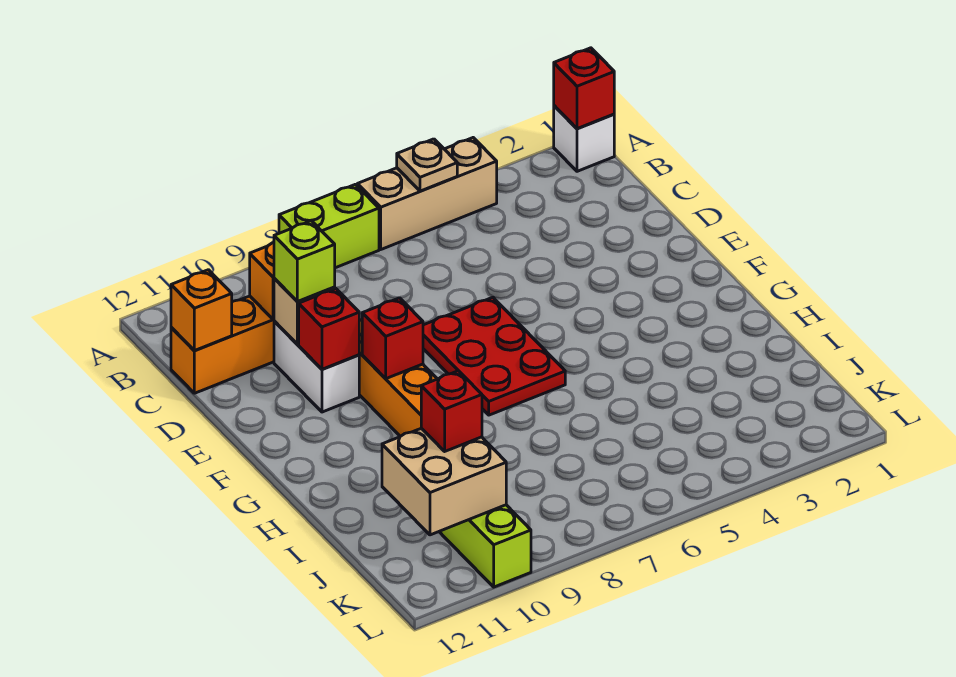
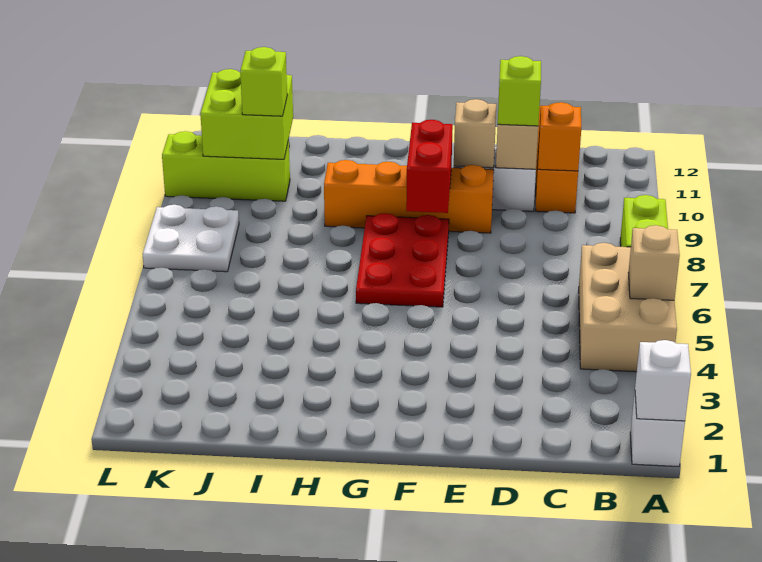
red brick A1 level 2 -> white brick A1 level 2
tan brick A4:A6 level 1 -> tan brick A4:B6 level 1
tan plate A5 level 2 -> tan brick A5 level 2
orange brick C12 level 2 -> none
red plate E6:G7 level 1 -> red plate F6:G8 level 1
red brick E10 level 2 -> tan brick E10 level 2
red brick F9 level 2 -> red brick F8:F9 level 2
tan brick J10:K11 level 2 -> lime brick J10:K11 level 2
red brick J10 level 3 -> lime brick J10 level 3
none -> white plate K7:L8 level 1

